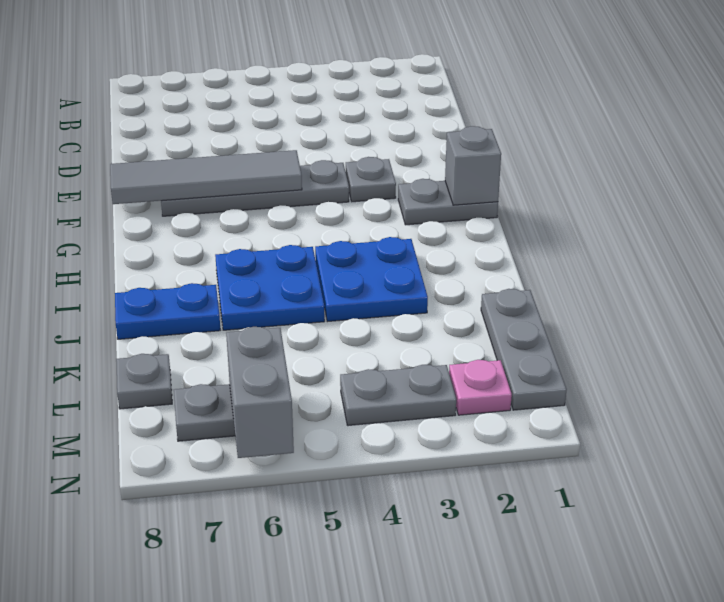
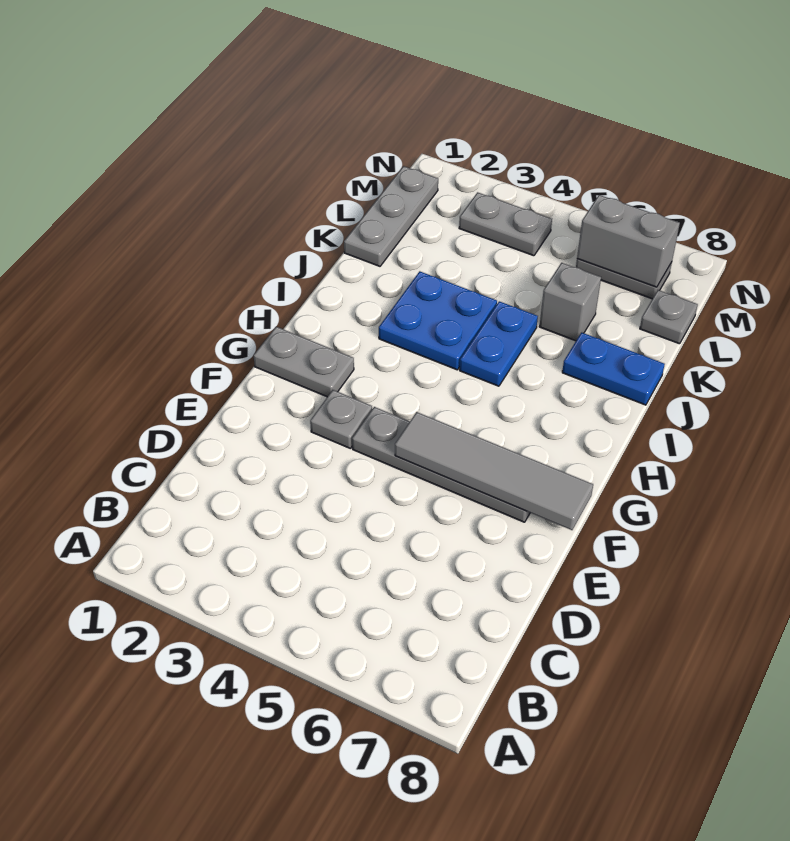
grey brick G1 level 2 -> grey brick K6 level 1
blue plate I5:J6 level 1 -> blue plate I5:J5 level 1
pink plate M2 level 1 -> none
grey brick M6:N6 level 2 -> grey brick M6:M7 level 2

